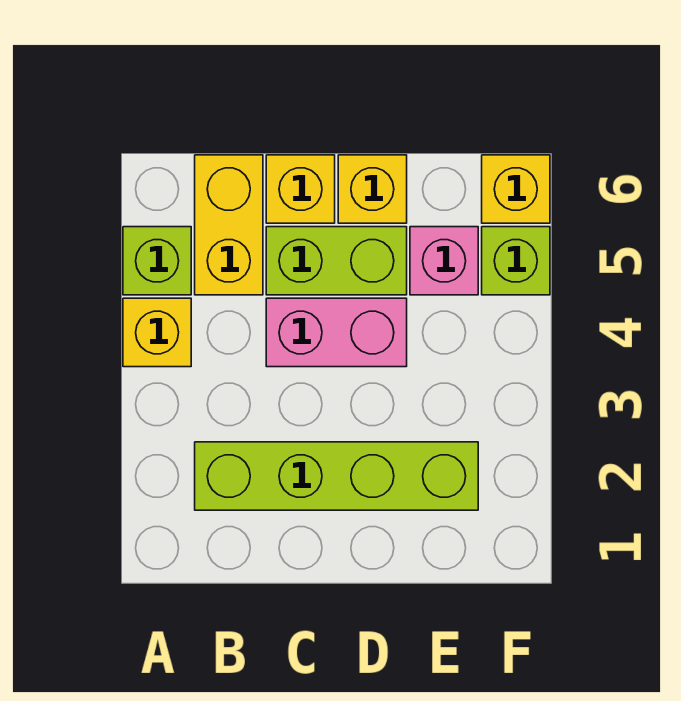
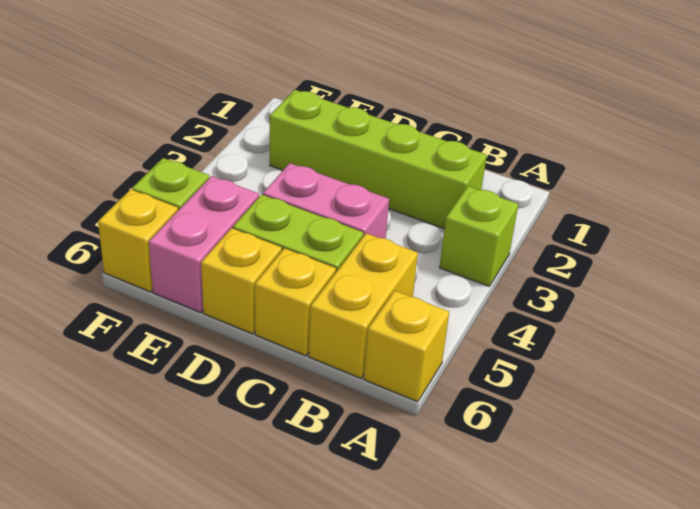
yellow brick A4 level 1 -> yellow brick A6 level 1
lime brick A5 level 1 -> lime brick A3 level 1
pink brick E5 level 1 -> pink brick E5:E6 level 1

